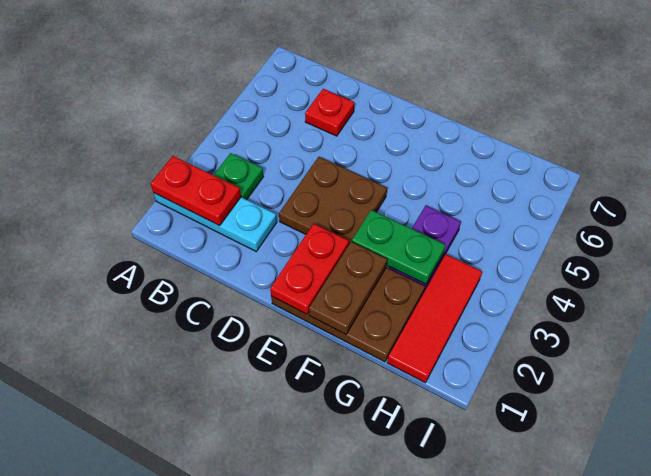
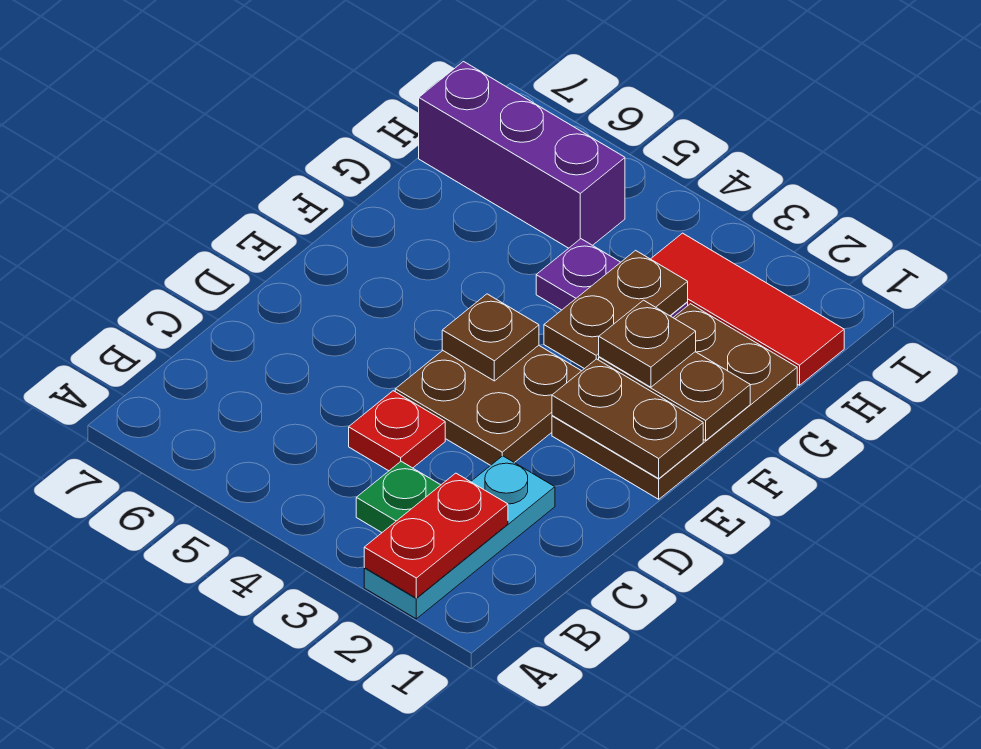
red plate C6 level 1 -> red plate C4 level 1
red plate E1:E2 level 2 -> brown plate E1:E2 level 2
none -> brown plate E4 level 2
none -> brown plate F2 level 3
green plate F3:G3 level 2 -> brown plate F3:G3 level 2
none -> purple brick H5:H7 level 1

